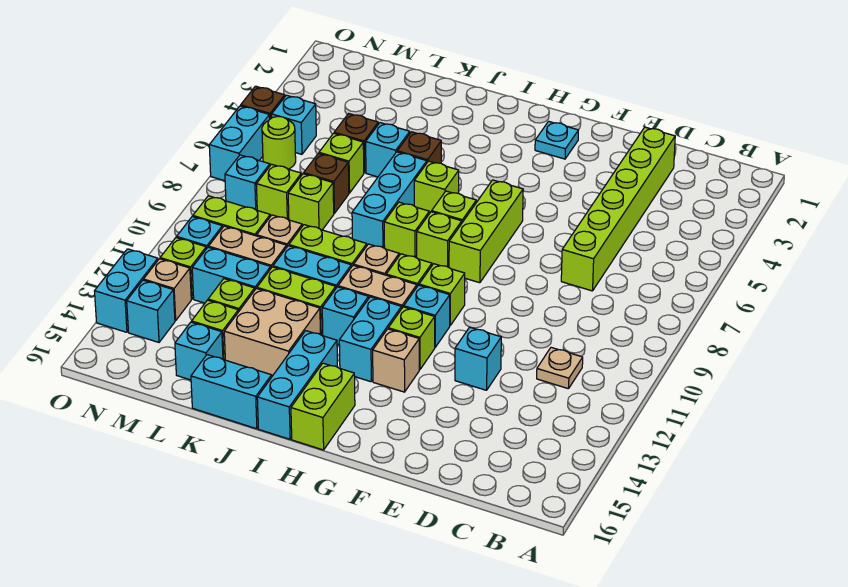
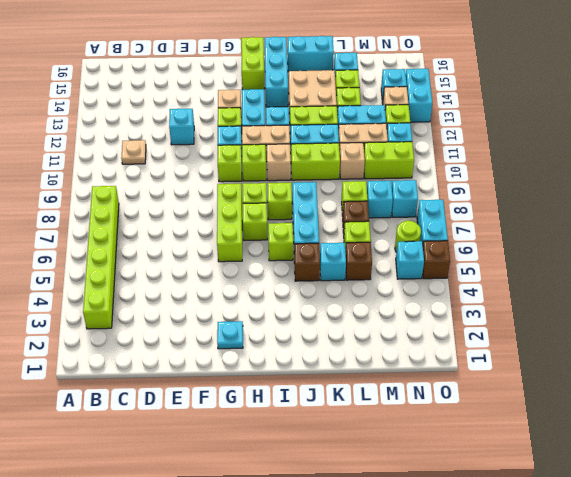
lime brick D2:D7 level 1 -> lime brick B3:B8 level 1
lime brick M8 level 1 -> cyan brick M8 level 1

